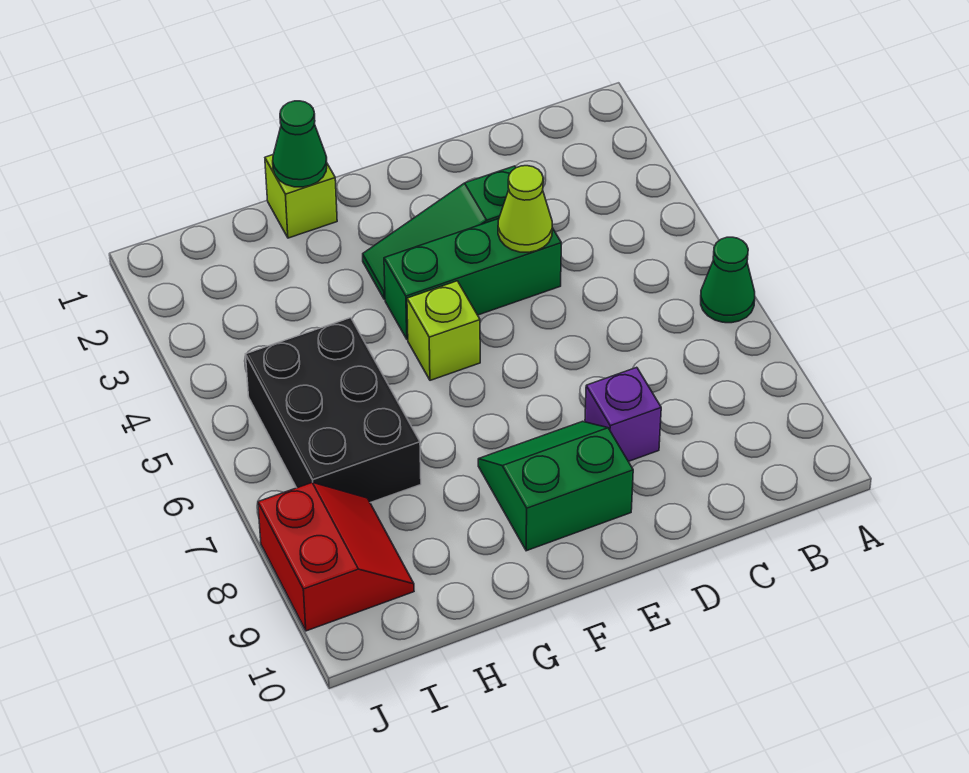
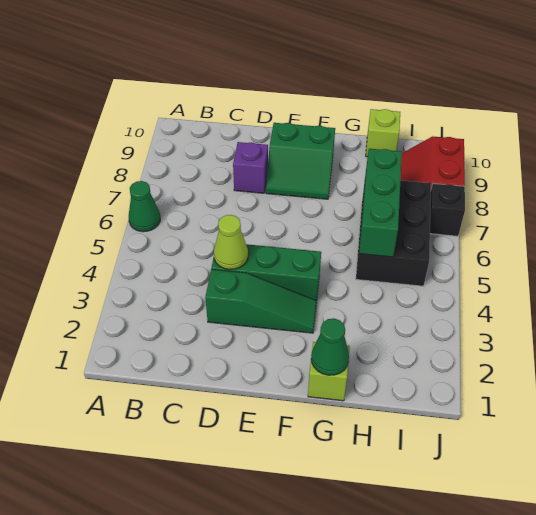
lime brick F5 level 1 -> lime brick H10 level 1
none -> green brick H5:H7 level 2
none -> black brick J7 level 1

